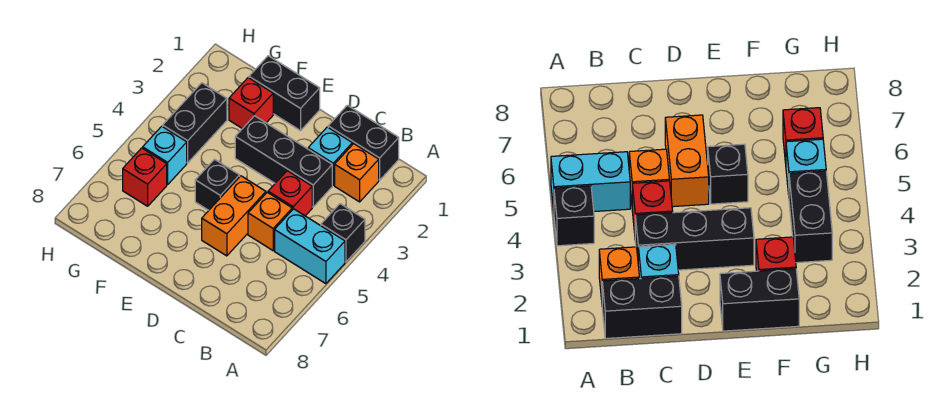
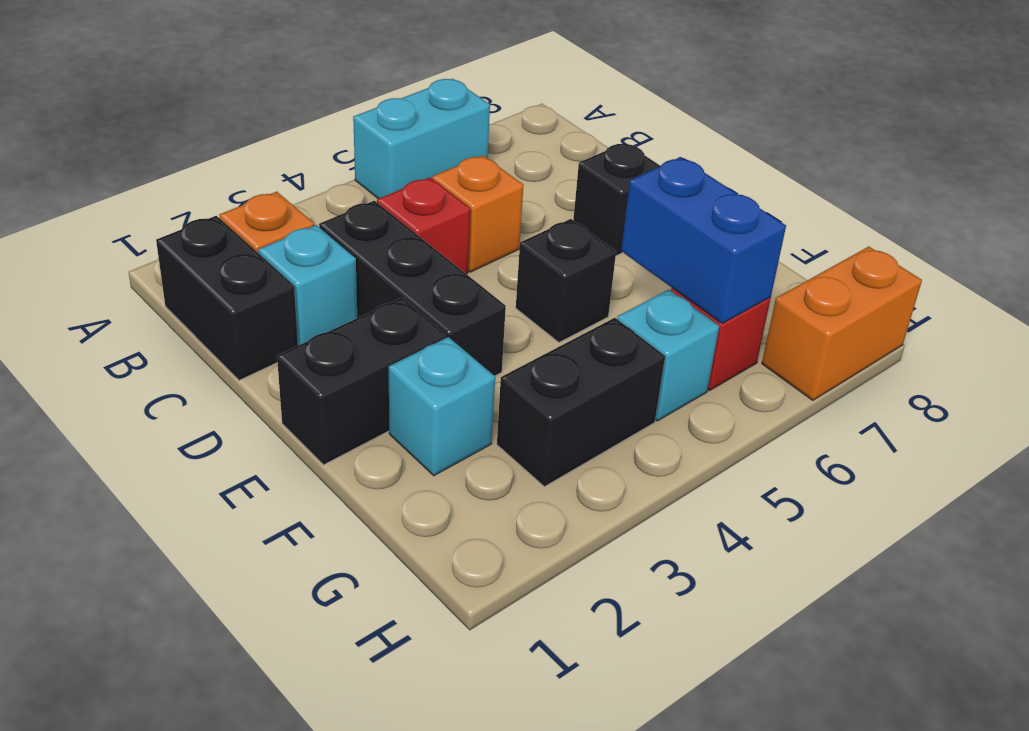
black brick A4 level 1 -> black brick D7 level 1
cyan brick A5:B5 level 1 -> cyan brick A5:A6 level 1
orange brick D5:D6 level 1 -> orange brick H7:H8 level 1
black brick E1:F1 level 1 -> black brick E1:E2 level 1
red brick F2 level 1 -> cyan brick F2 level 1
none -> blue brick F6:G6 level 2

